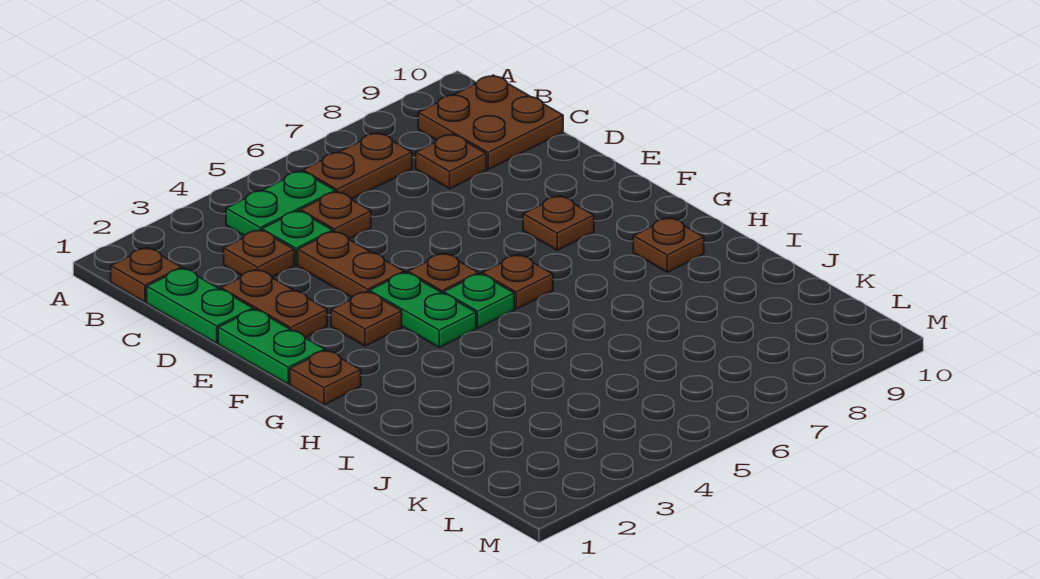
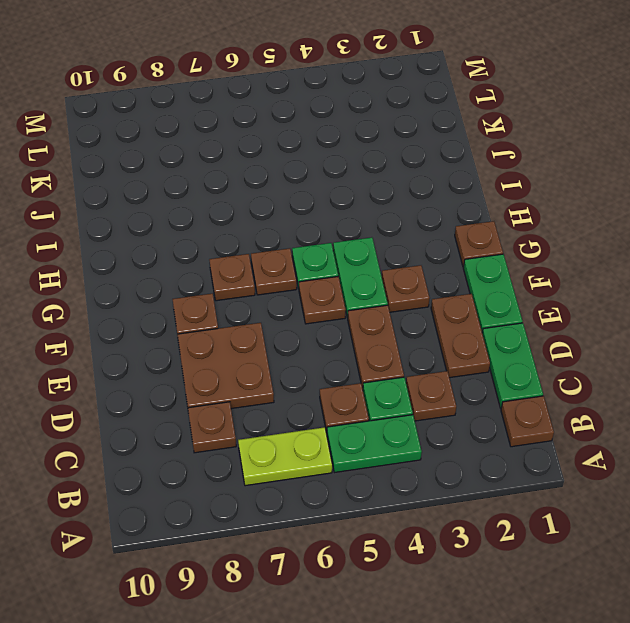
brown plate B6:B7 level 1 -> lime plate B6:B7 level 1
brown plate B9:C10 level 1 -> brown plate D7:E8 level 1
brown plate H9 level 1 -> brown plate G7 level 1

